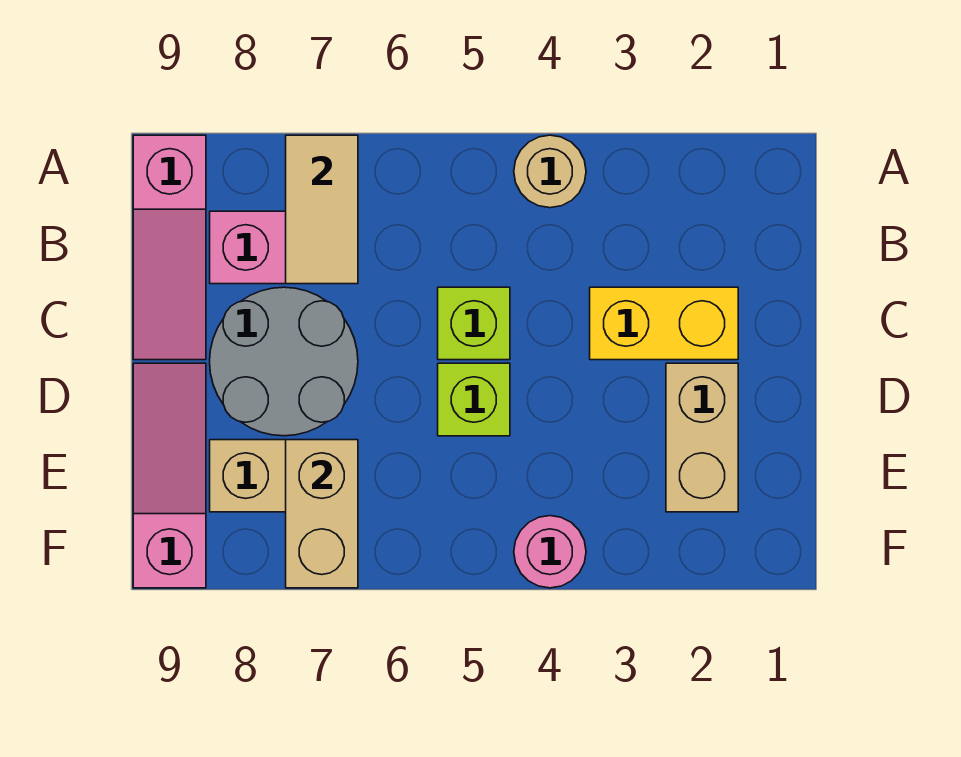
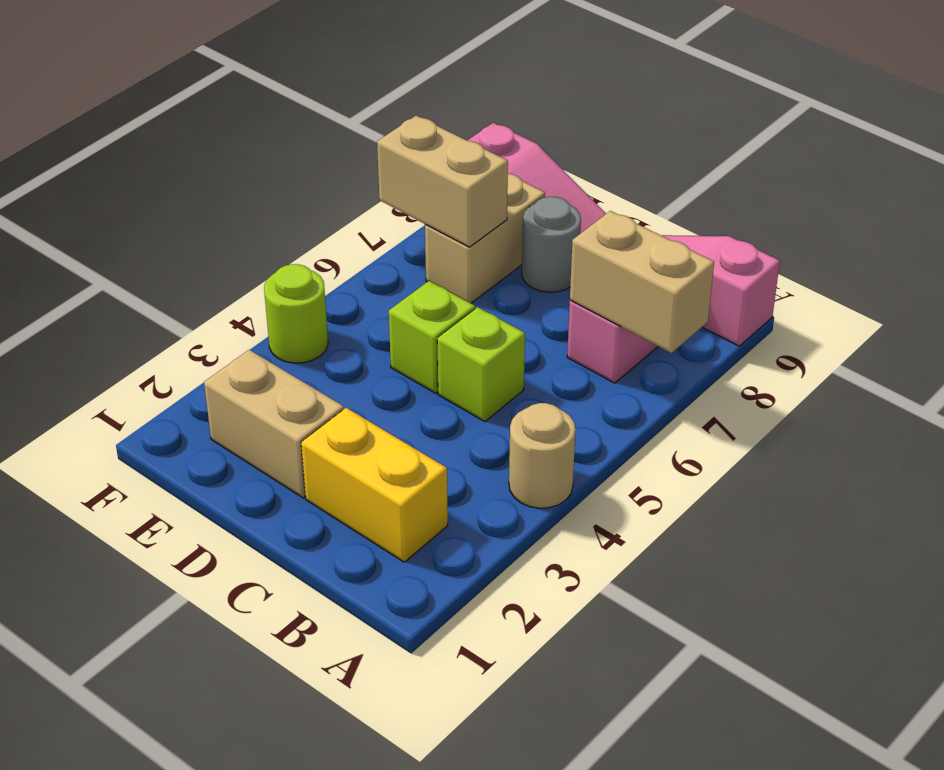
tan tile A7:B7 level 2 -> tan brick A7:B7 level 2
yellow brick C2:C3 level 1 -> yellow brick B2:C2 level 1
grey round brick C7:D8 level 1 -> grey round brick D8 level 1
pink round brick F4 level 1 -> lime round brick F4 level 1

